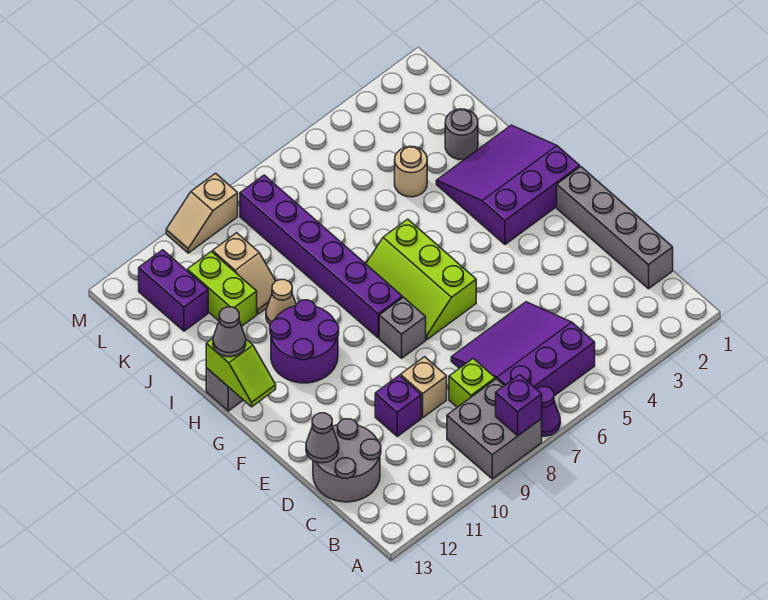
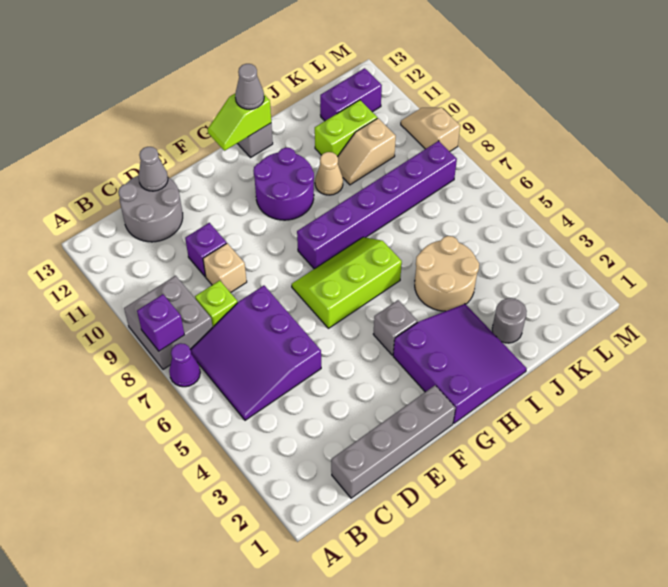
purple slope B5:D7 level 1 top B -> purple slope B5:D7 level 1 top D
grey brick F8 level 1 -> grey brick G4 level 1
tan round brick J4 level 1 -> tan round brick I4:J5 level 1

